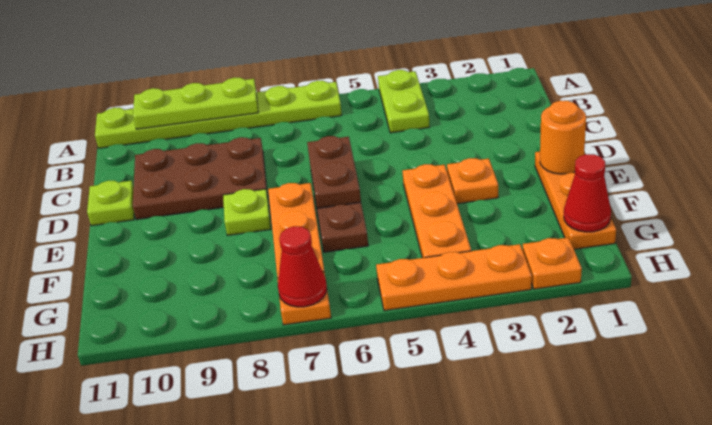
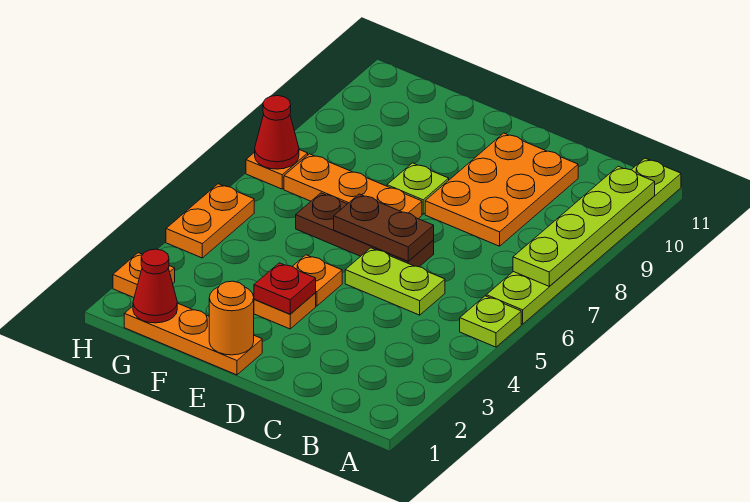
lime plate A4:B4 level 1 -> lime plate C5:D5 level 1
lime plate A8:A10 level 2 -> lime plate A7:A10 level 2
brown plate C8:D10 level 1 -> orange plate C8:D10 level 1
lime plate D11 level 1 -> lime plate A5 level 1
none -> red plate E3 level 2
orange plate E4:G4 level 1 -> orange plate E4 level 1
orange plate H3:H5 level 1 -> orange plate H4:H5 level 1

